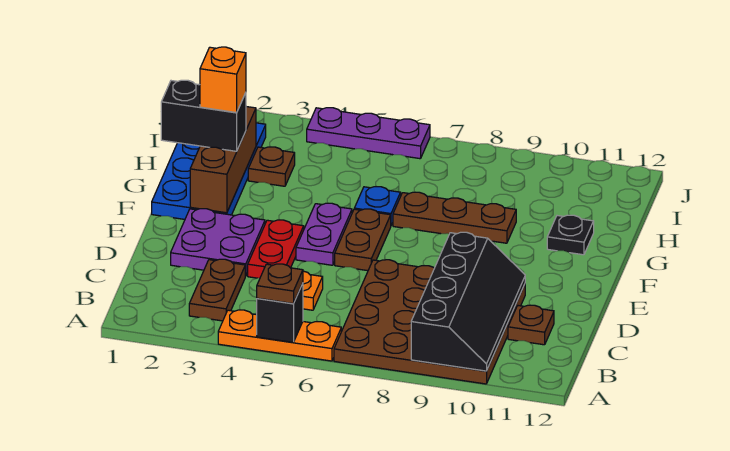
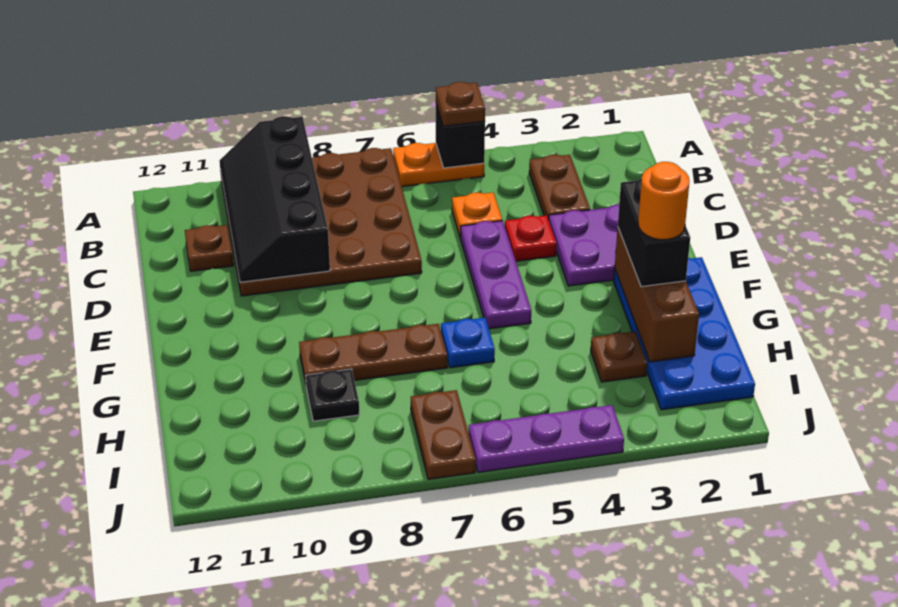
orange plate A4:A6 level 1 -> orange plate A5:A6 level 1
red plate D4:E4 level 1 -> red plate D4 level 1
purple plate E5:F5 level 1 -> purple plate D5:F5 level 1
brown plate E6:F6 level 1 -> brown plate I7:J7 level 1
black brick G1:G2 level 3 -> black brick F2:G2 level 3
orange brick G2 level 4 -> orange round brick G2 level 4
black plate G11 level 1 -> black plate H9 level 1

